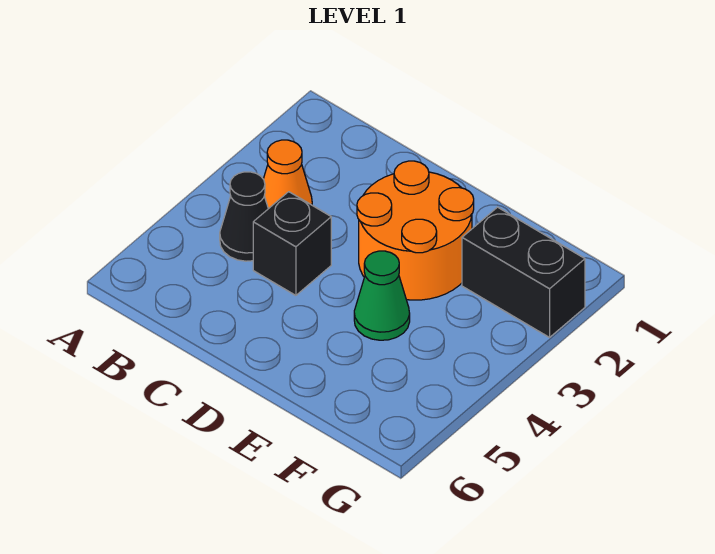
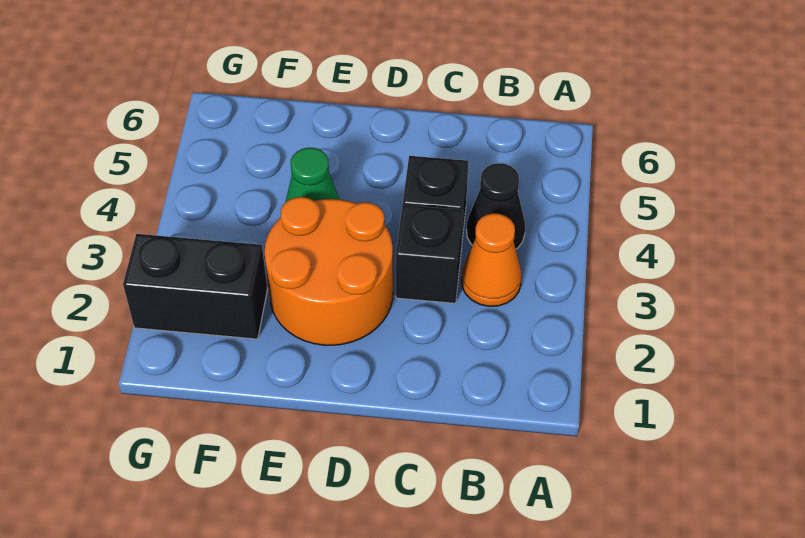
none -> black brick C3 level 1

